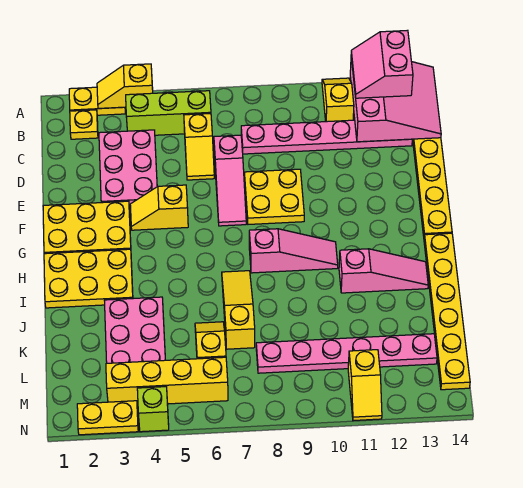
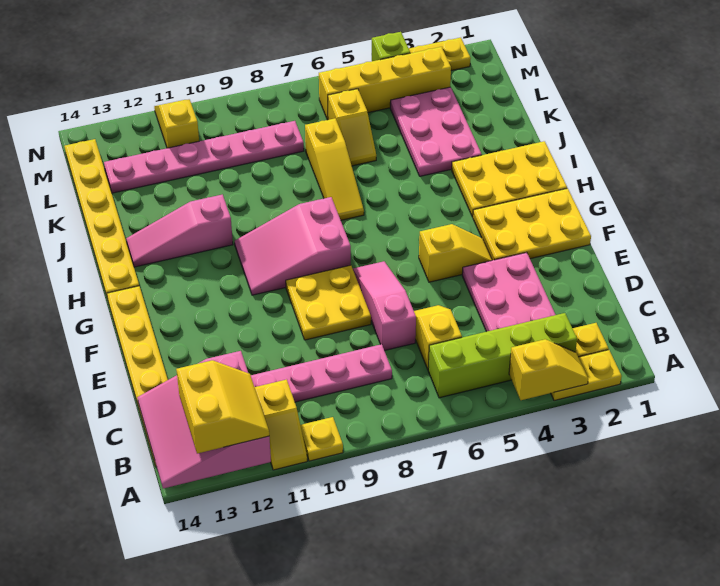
none -> yellow plate A10 level 1
pink slope A12:B13 level 3 top 13 -> yellow slope A12:B13 level 3 top 13
lime brick B4:B6 level 1 -> lime brick B3:B6 level 1
pink slope H8:H10 level 1 top 8 -> pink slope G8:H10 level 1 top 8

